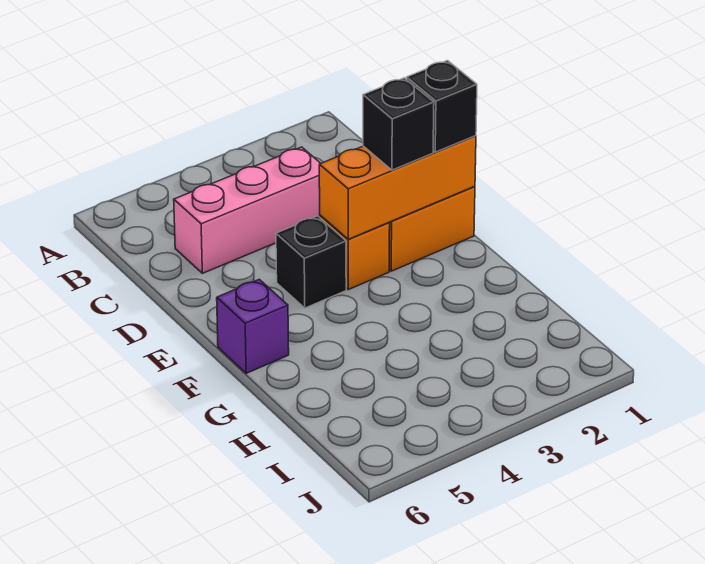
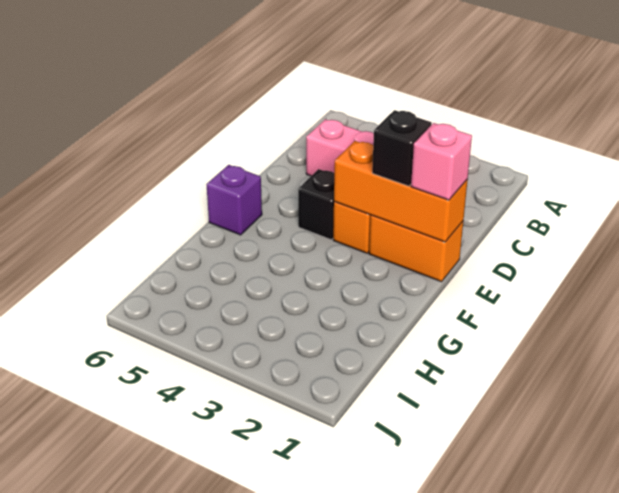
black brick E1 level 3 -> pink brick E1 level 3

